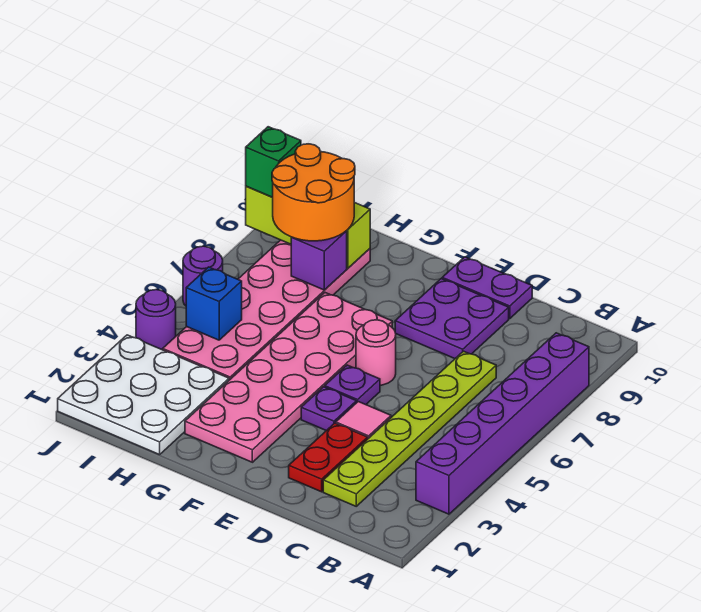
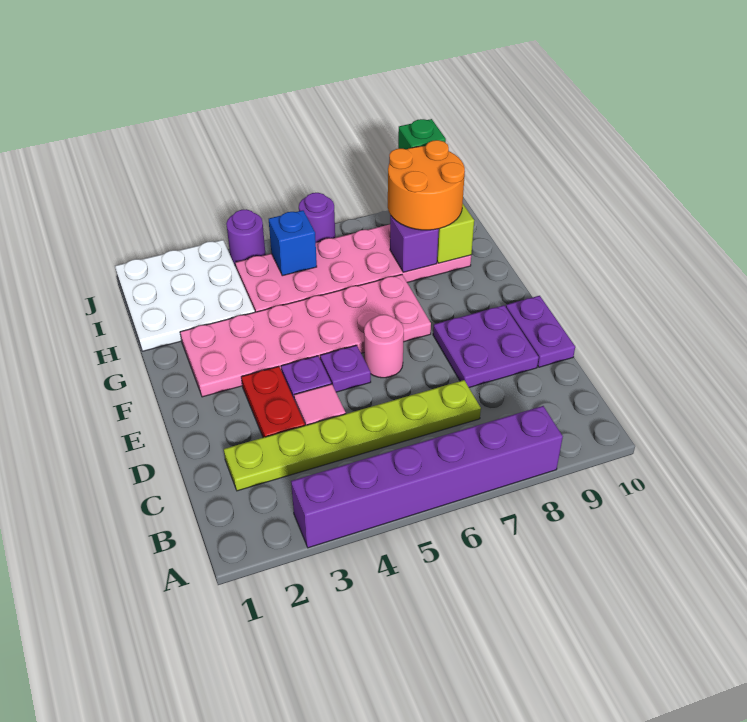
red plate D2:D3 level 1 -> red plate D3:E3 level 1

